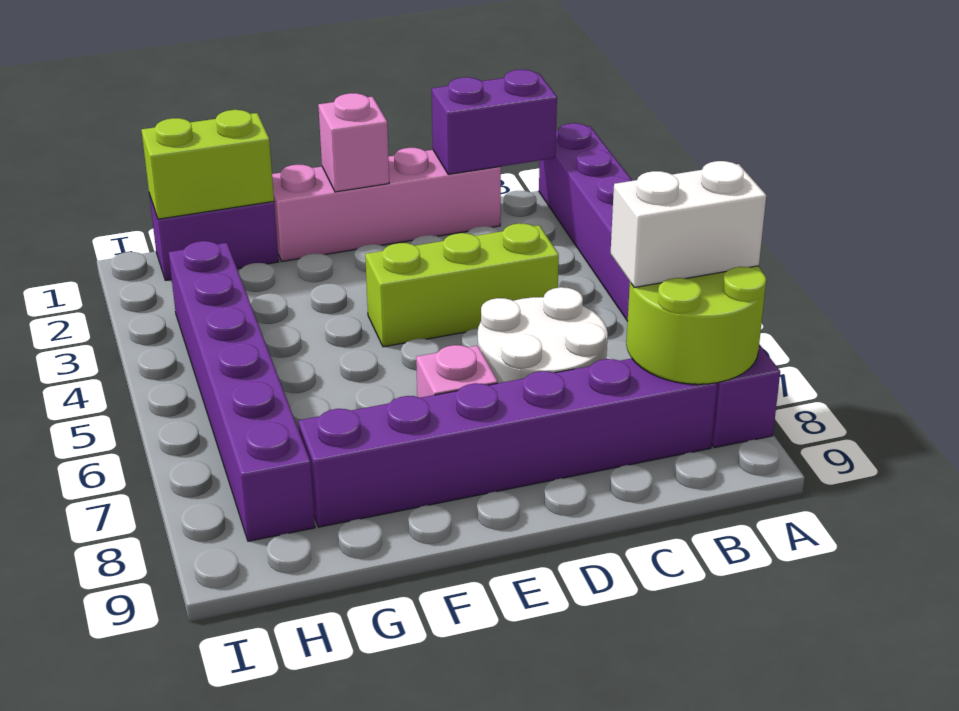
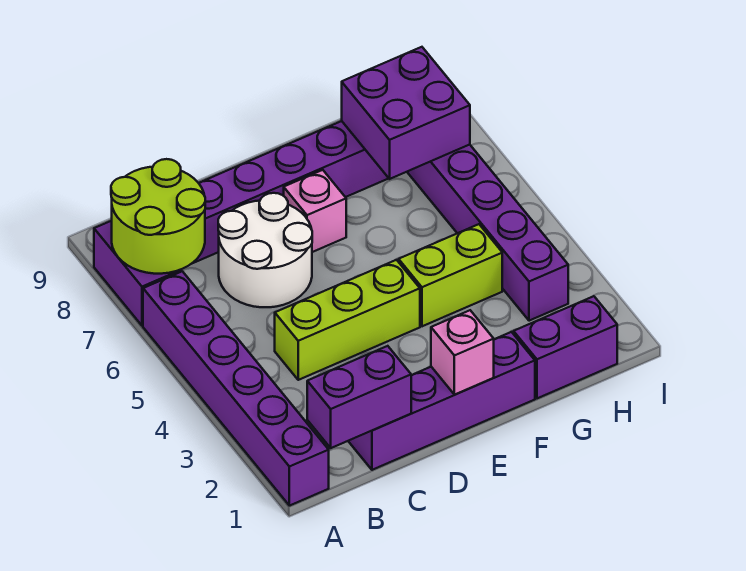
white brick A7:B7 level 3 -> none
pink brick C1:F1 level 1 -> purple brick C1:F1 level 1
lime brick G1:H1 level 2 -> lime brick F4:G4 level 1
none -> purple brick G7:H8 level 2

